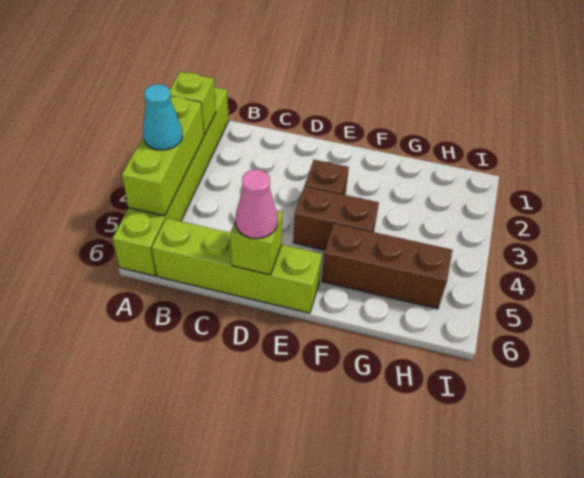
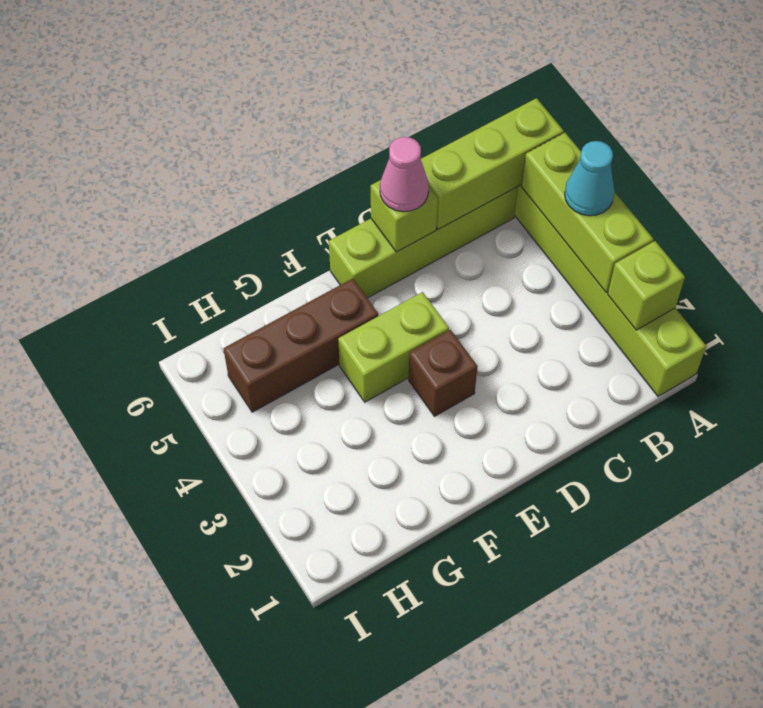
none -> lime brick A6:C6 level 2
brown brick E4:F4 level 1 -> lime brick E4:F4 level 1

